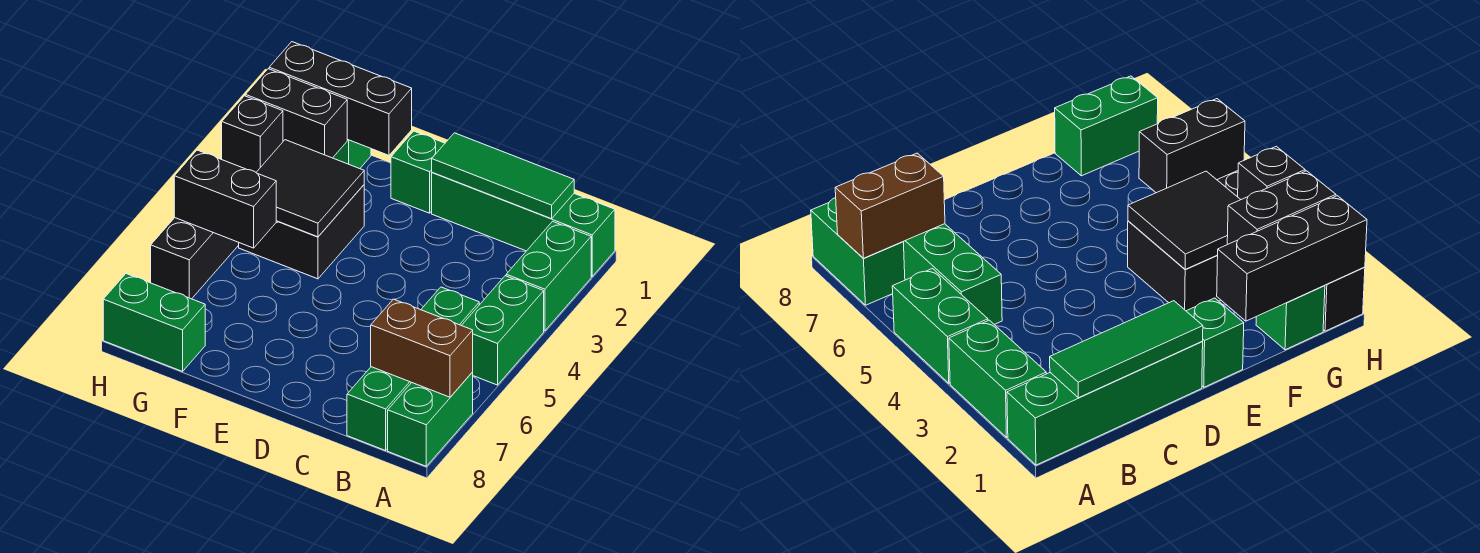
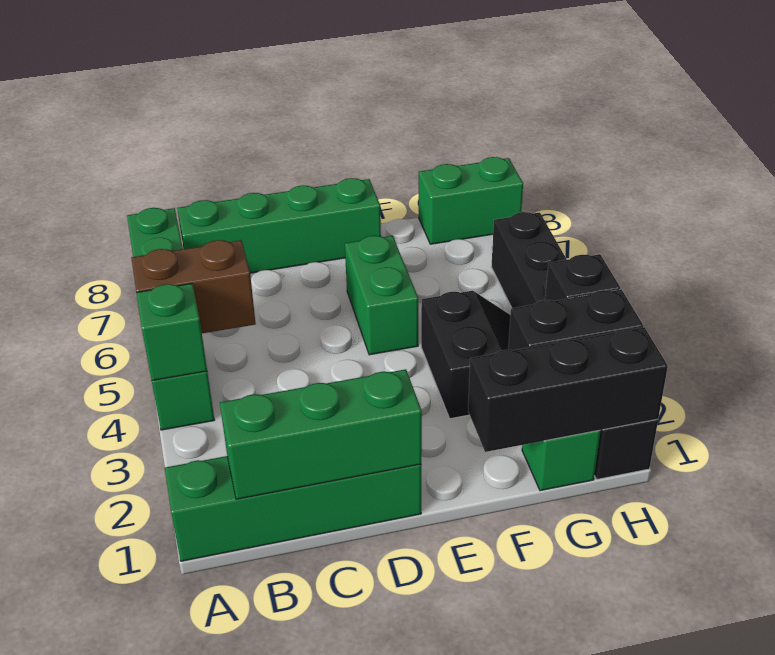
green brick A2:A3 level 1 -> green brick E5:E6 level 1
brown brick A7:B7 level 2 -> brown brick A5:B5 level 2
green tile B1:D1 level 2 -> green brick B1:D1 level 2
green brick B5:B8 level 1 -> green brick B8:E8 level 1
green brick E1 level 1 -> green brick A4 level 2
black tile F3:G4 level 2 -> none
black brick G5:H5 level 2 -> none

